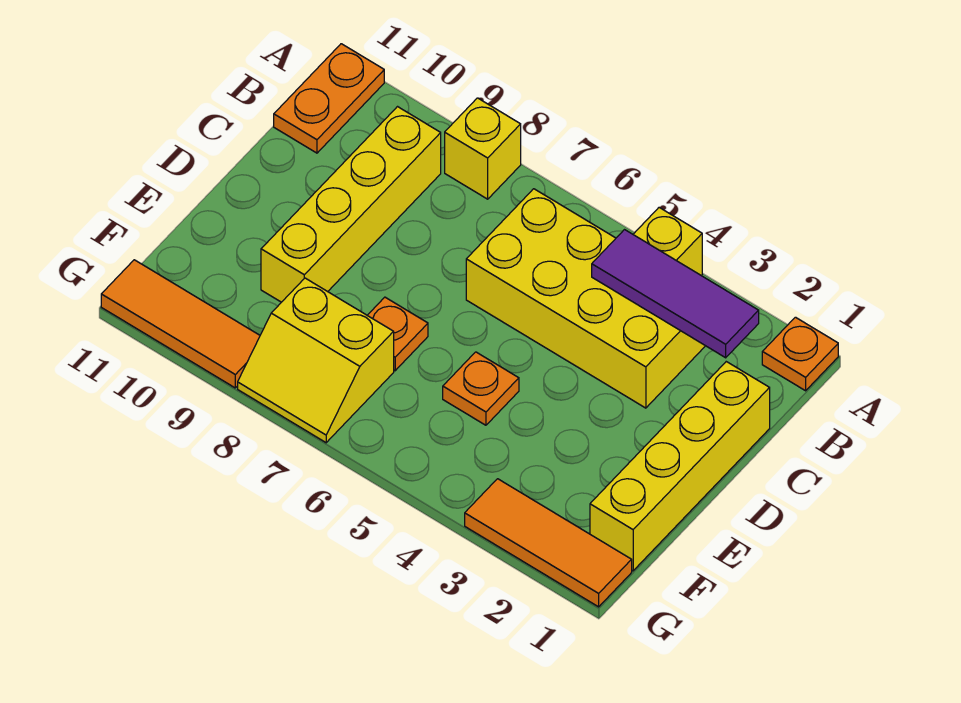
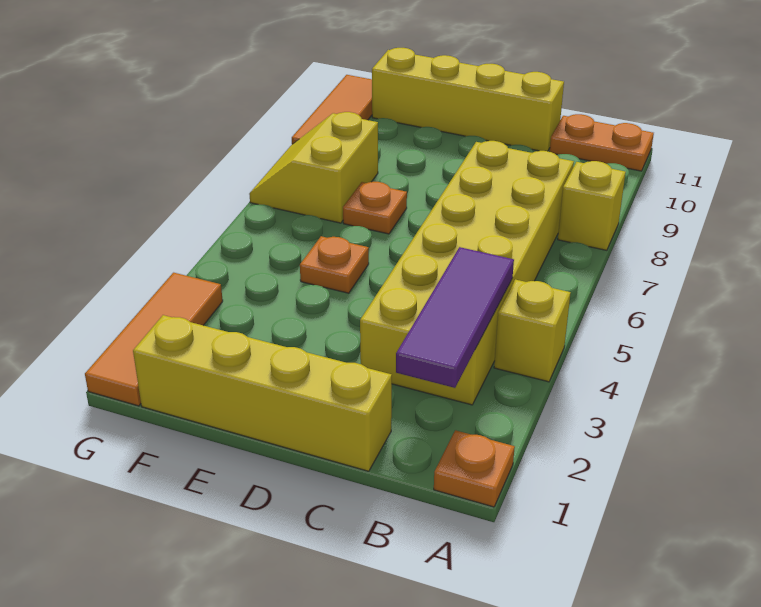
yellow brick B3:C6 level 1 -> yellow brick B3:C8 level 1
yellow brick B9:E9 level 1 -> yellow brick C11:F11 level 1

